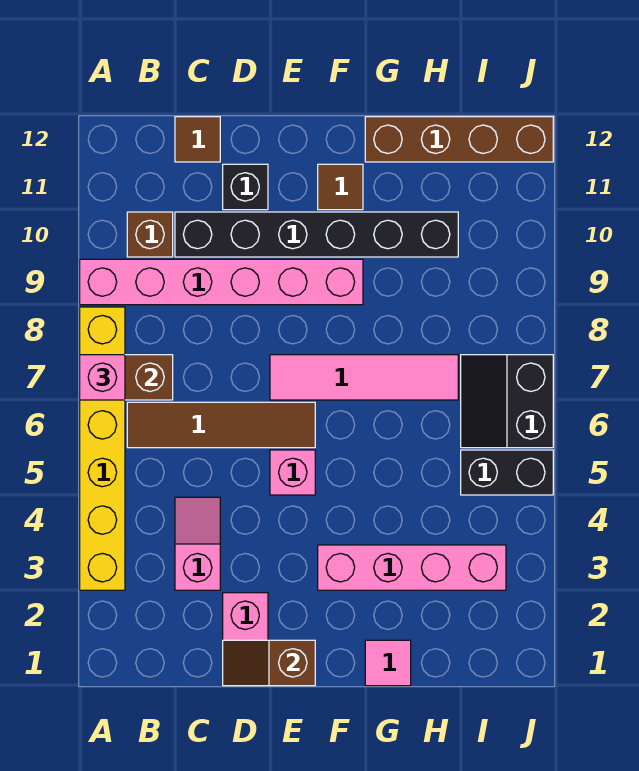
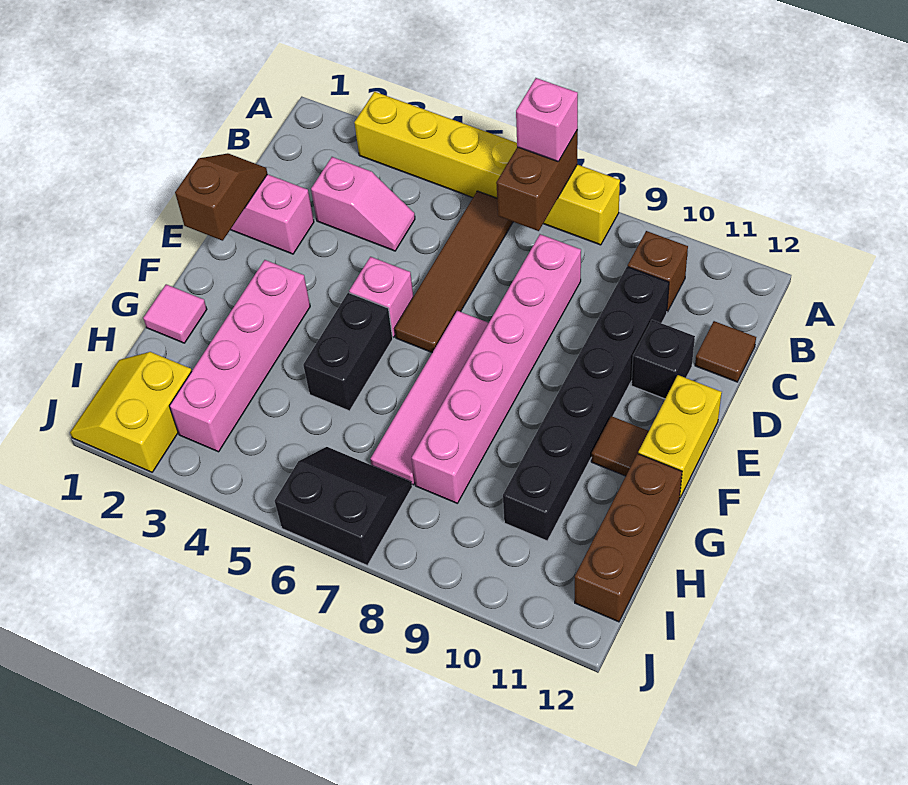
pink brick A9:F9 level 1 -> pink brick C8:H8 level 1
none -> yellow brick E12:F12 level 1
brown brick G12:J12 level 1 -> brown brick G12:I12 level 1
none -> yellow slope I1:J2 level 1 top 2
black brick I5:J5 level 1 -> black brick F5:G5 level 1

